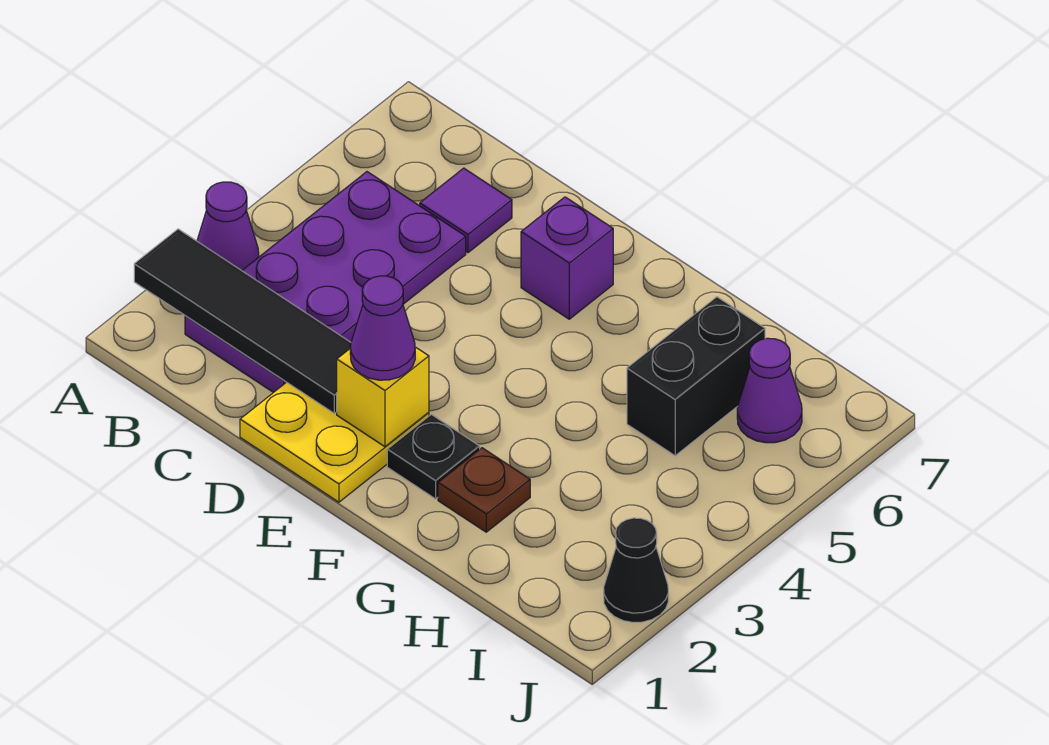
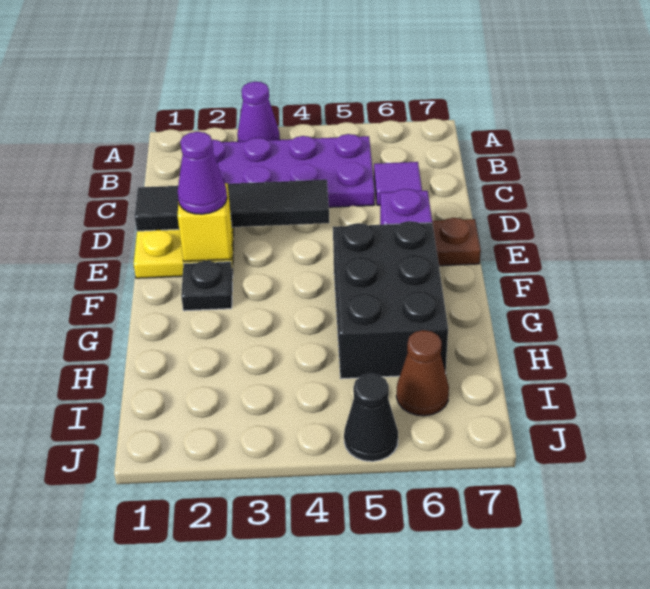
black tile A2:D2 level 2 -> black tile D1:D4 level 2
brown plate G2 level 1 -> brown plate E7 level 1
black brick H5:H6 level 1 -> black brick F5:H6 level 1
purple cone I6 level 1 -> brown cone I6 level 1
black cone J2 level 1 -> black cone J5 level 1

